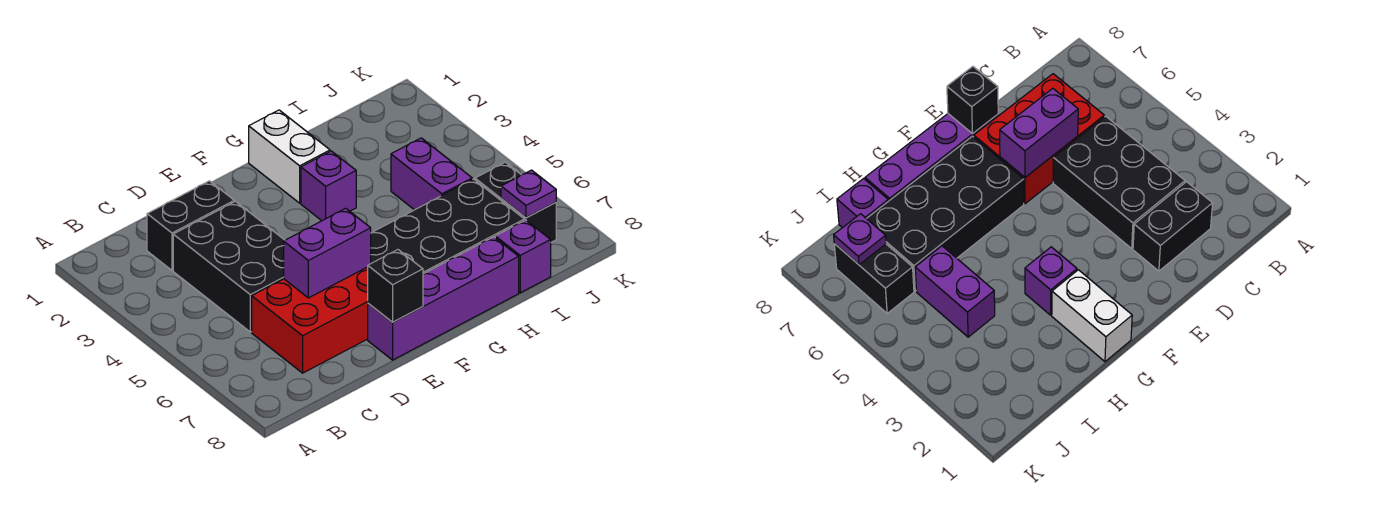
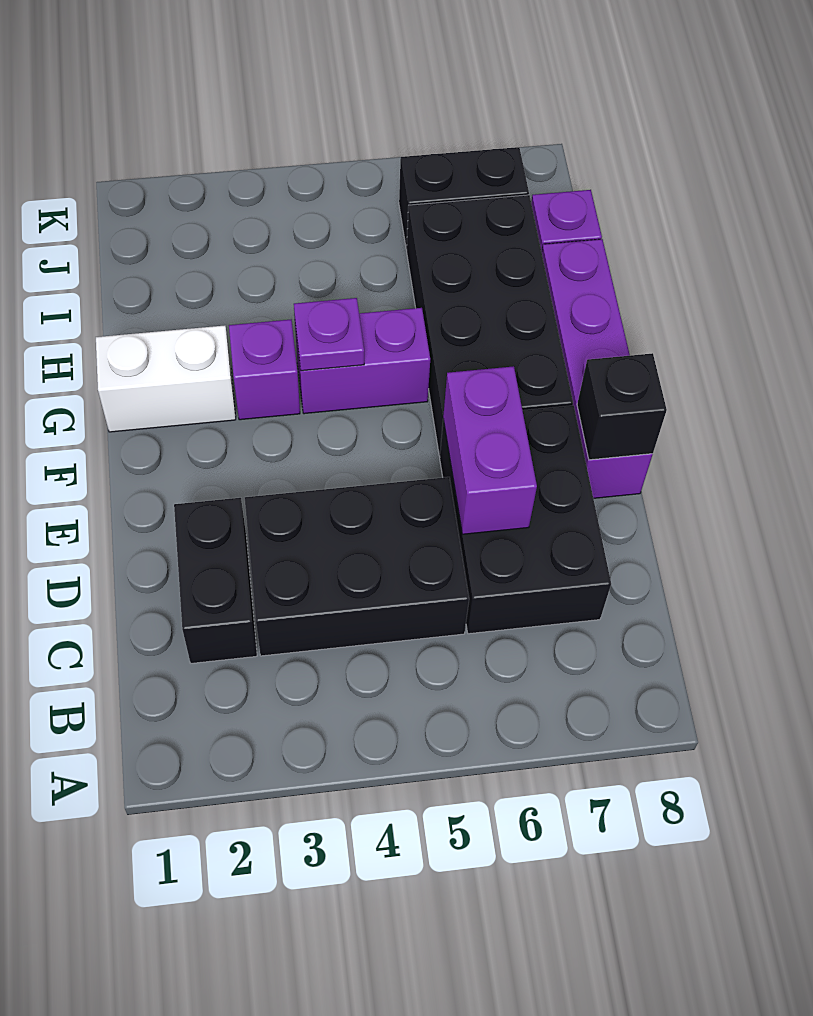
red brick C6:E7 level 1 -> black brick C6:E7 level 1
purple brick I4:I5 level 1 -> purple brick G4:G5 level 1
purple plate J7 level 2 -> purple plate G4 level 2

